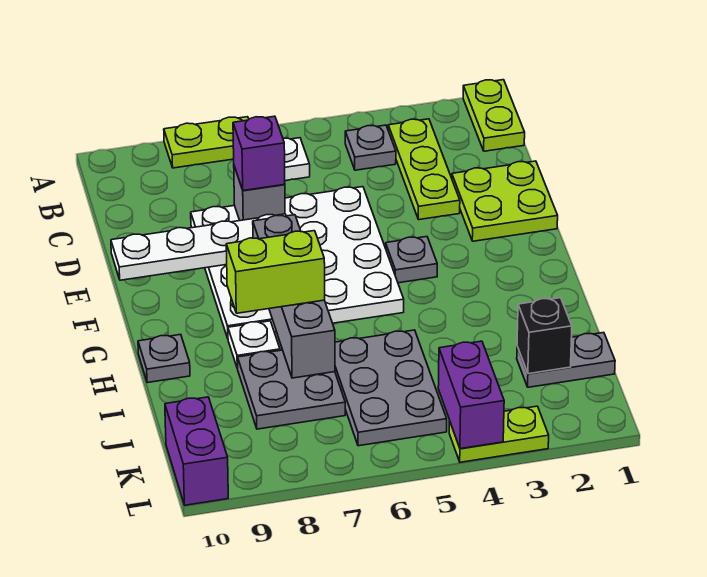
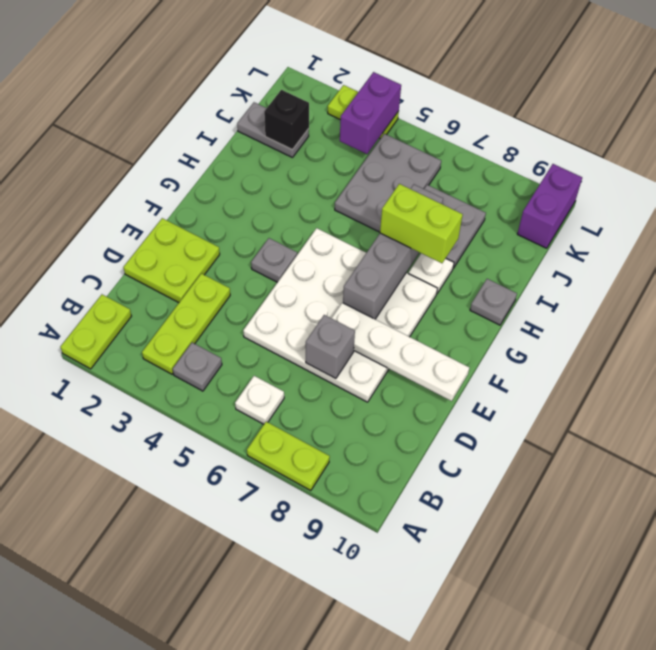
purple brick D7 level 3 -> none

